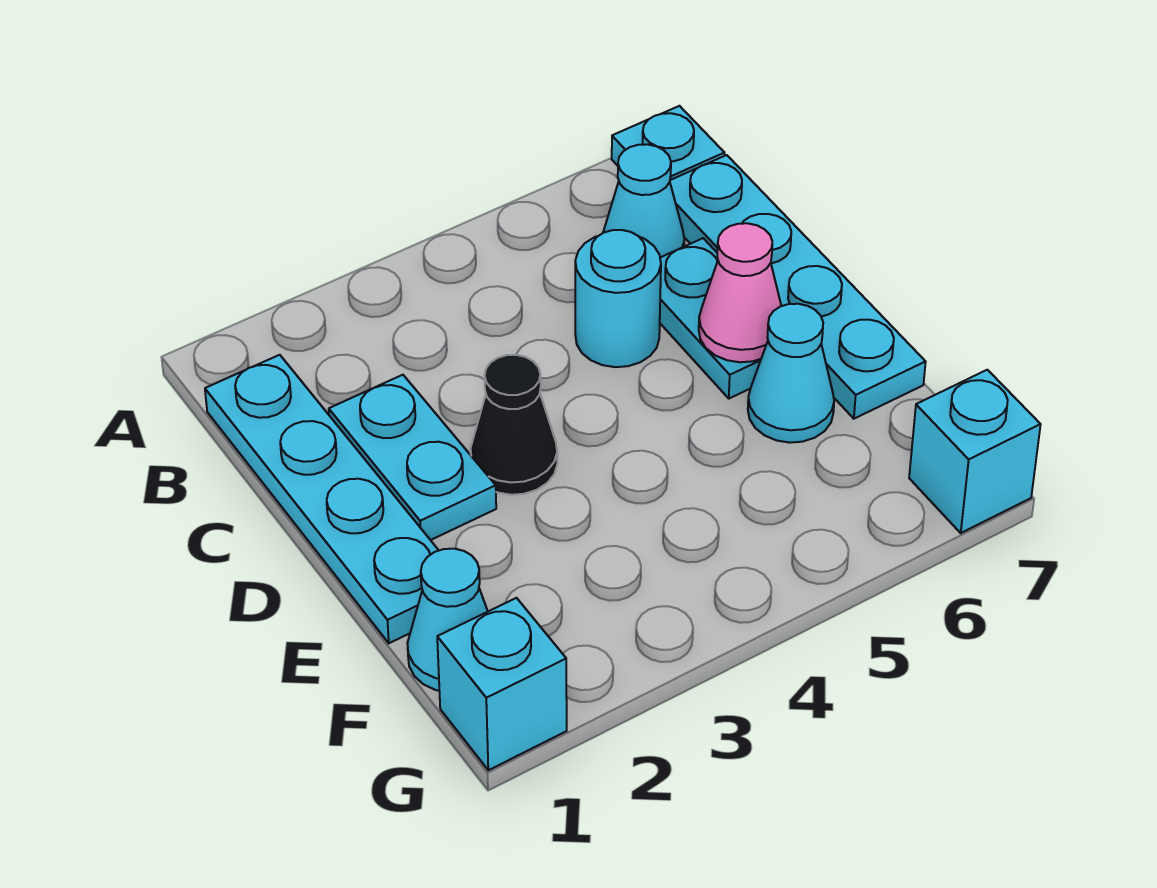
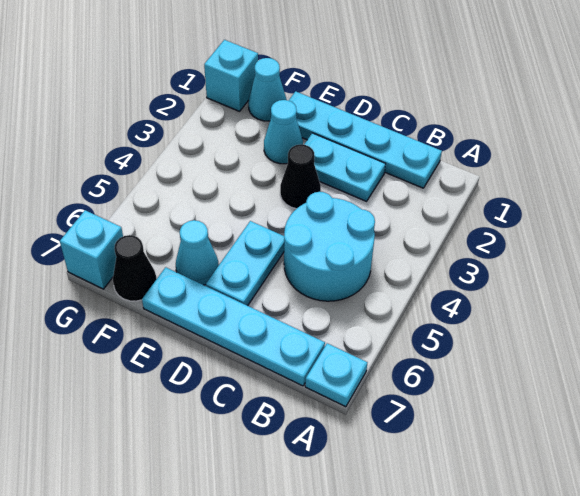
cyan cone B6 level 1 -> cyan cone E2 level 1
cyan round brick C5 level 1 -> cyan round brick B4:C5 level 1
cyan plate C6:D6 level 1 -> cyan plate D5:D6 level 1
pink cone D6 level 2 -> none
none -> black cone F7 level 1

